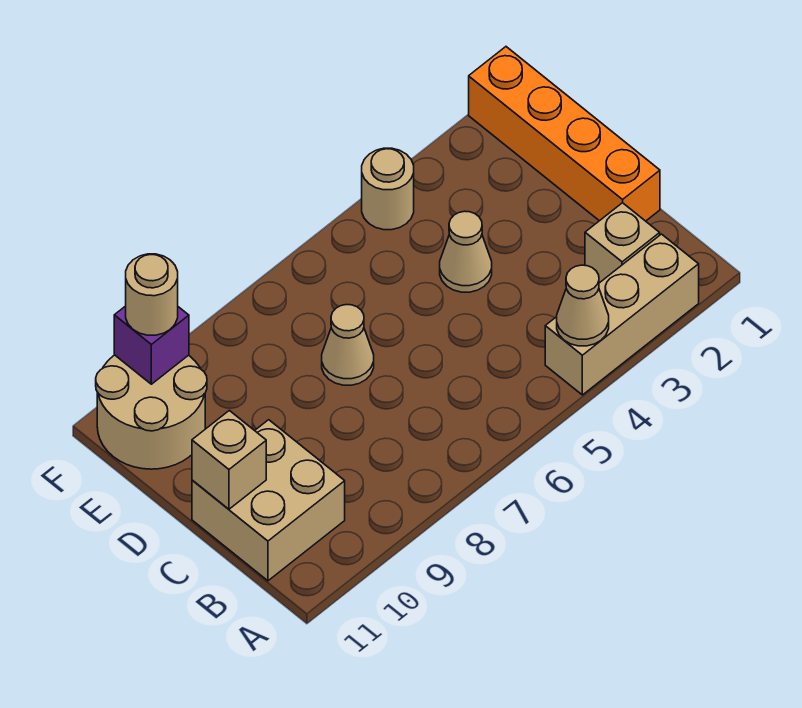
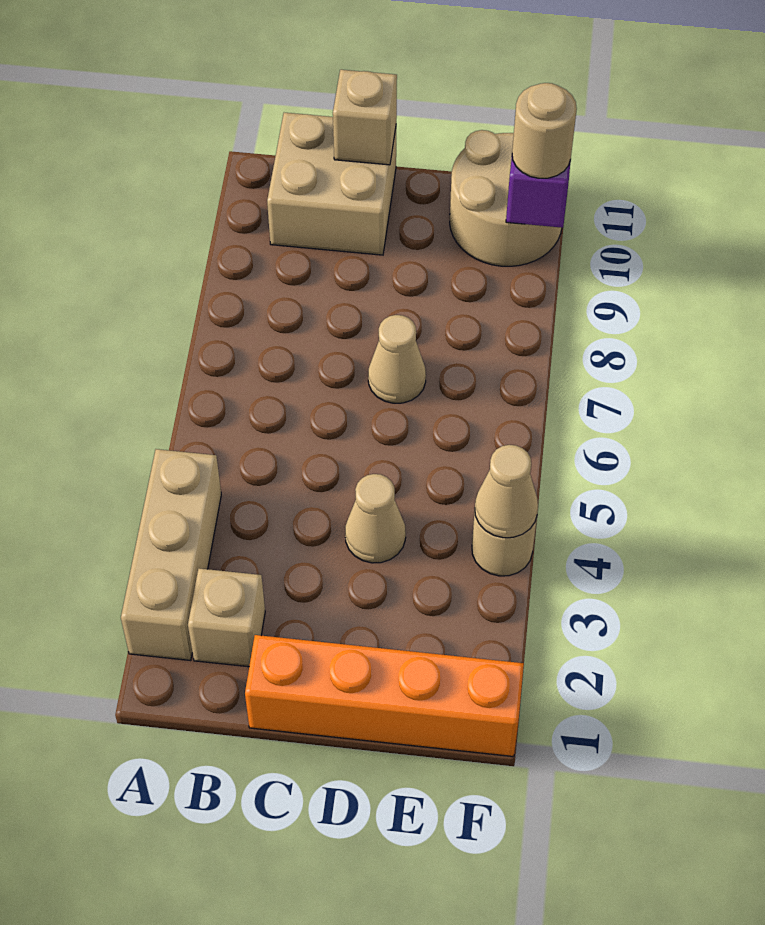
tan cone A4 level 2 -> tan cone F4 level 2

